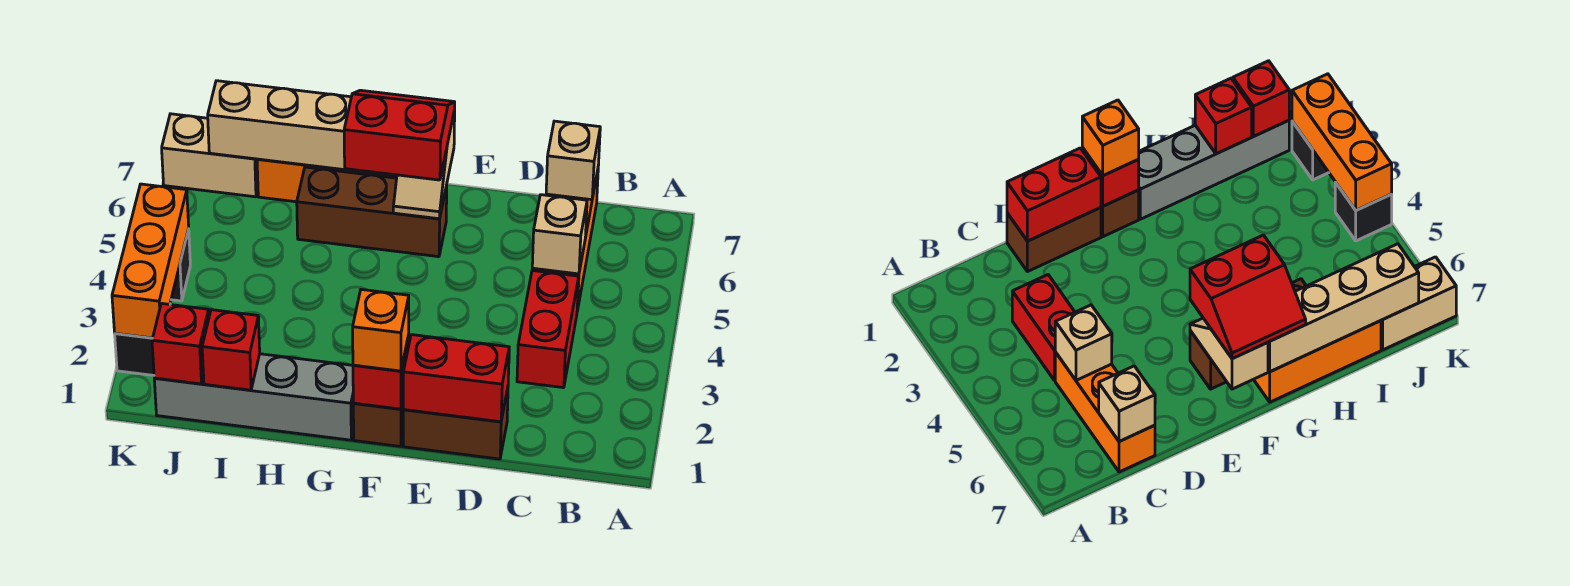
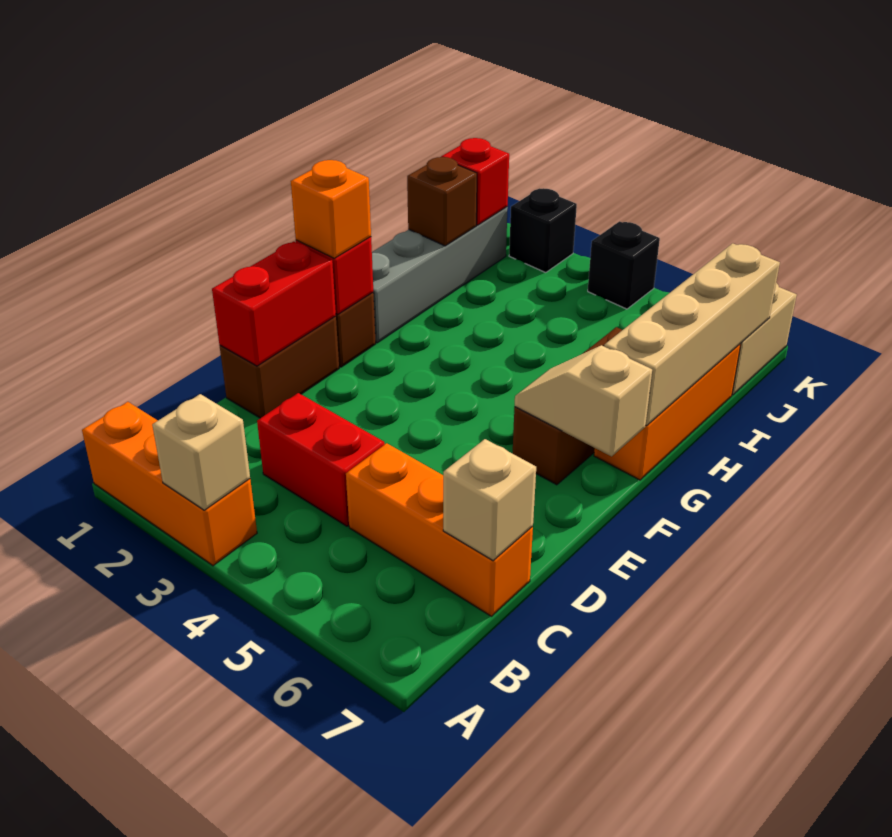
tan brick C5 level 2 -> tan brick A3 level 2
red slope F6:G7 level 3 top 6 -> none
red brick I1 level 2 -> brown brick I1 level 2
orange brick K2:K4 level 2 -> orange brick A1:A3 level 1

